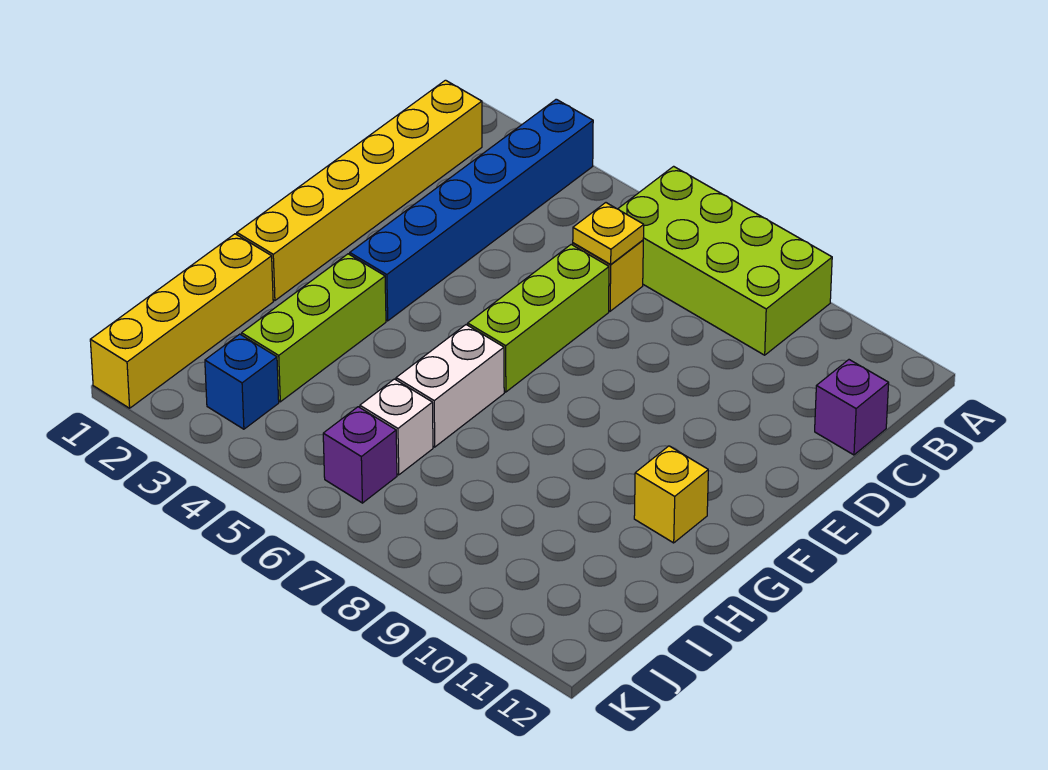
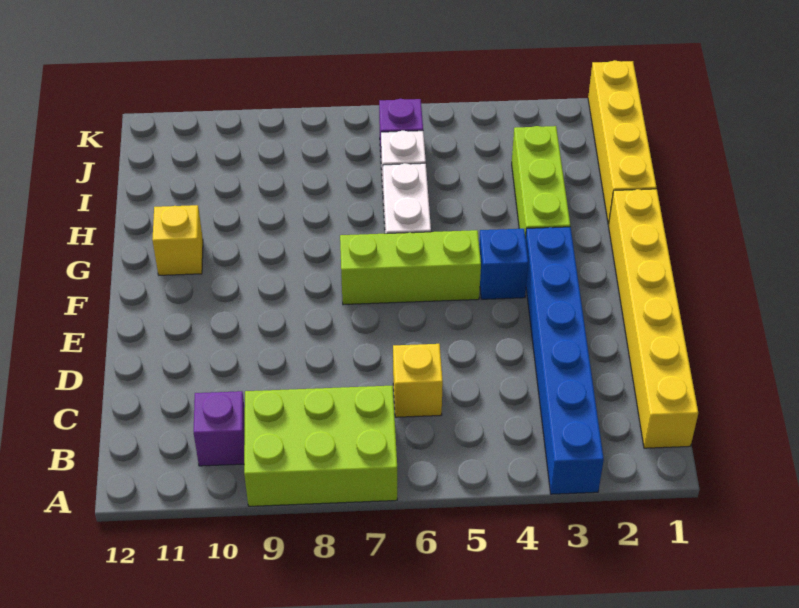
lime brick A6:B9 level 1 -> lime brick A7:B9 level 1
yellow plate C6 level 2 -> none
purple brick C12 level 1 -> purple brick B10 level 1
lime brick D6:F6 level 1 -> lime brick F5:F7 level 1
blue brick J3 level 1 -> blue brick F4 level 1

